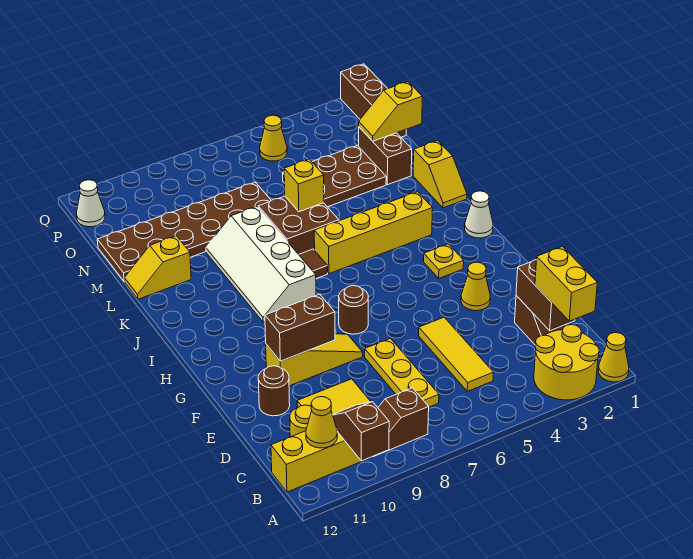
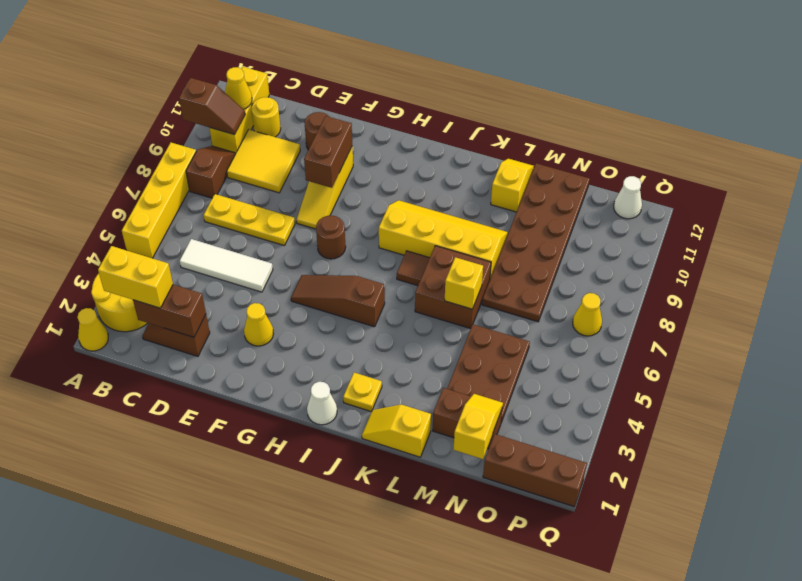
yellow tile C5:E5 level 1 -> white tile C5:E5 level 1
none -> brown slope G5:I5 level 1 top I
yellow plate H3 level 1 -> yellow plate J2 level 1
white slope I8:L9 level 1 top 8 -> yellow slope I8:L9 level 1 top 8
yellow brick J3:J6 level 1 -> yellow brick A5:A8 level 1
yellow cone P5 level 1 -> yellow cone P7 level 1

